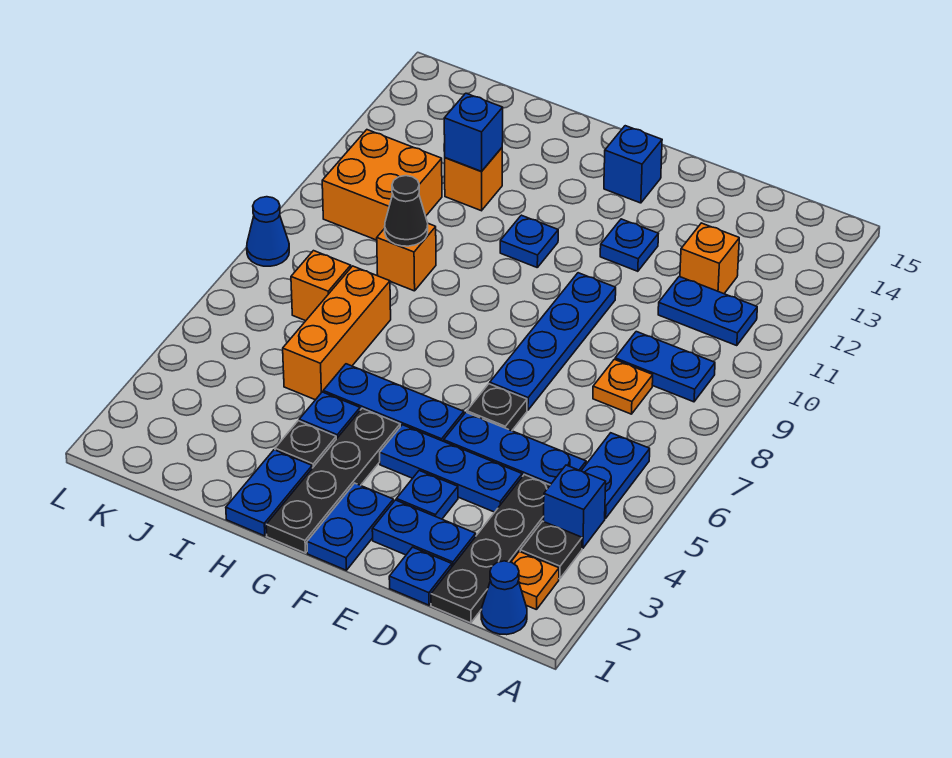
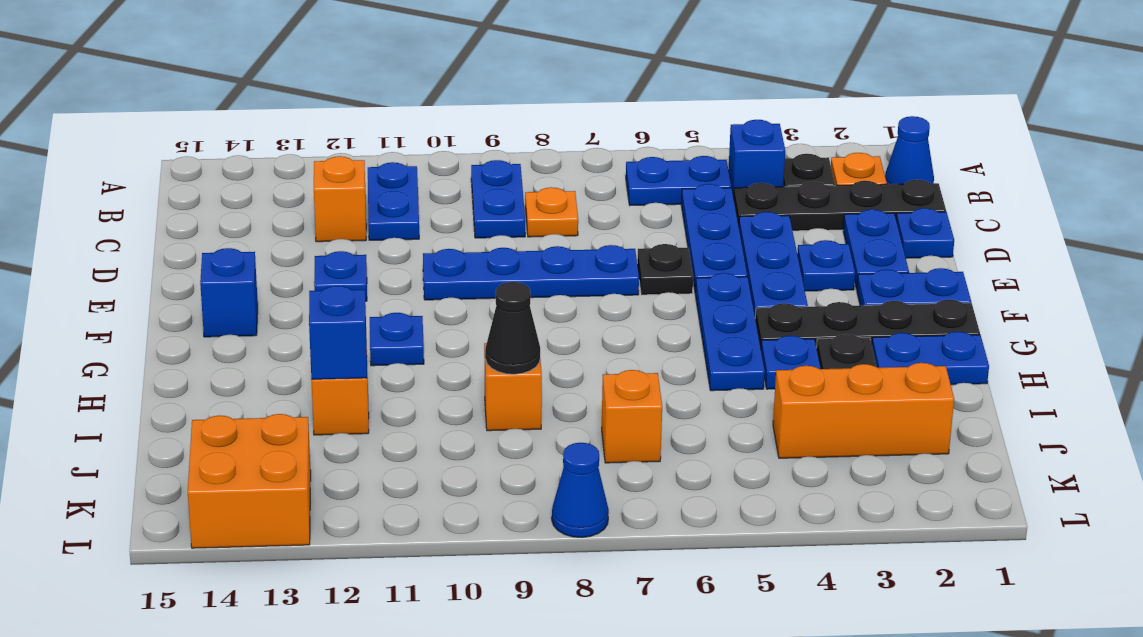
orange brick I5:I7 level 1 -> orange brick J2:J4 level 1
orange brick J10:K11 level 1 -> orange brick K13:L14 level 1

